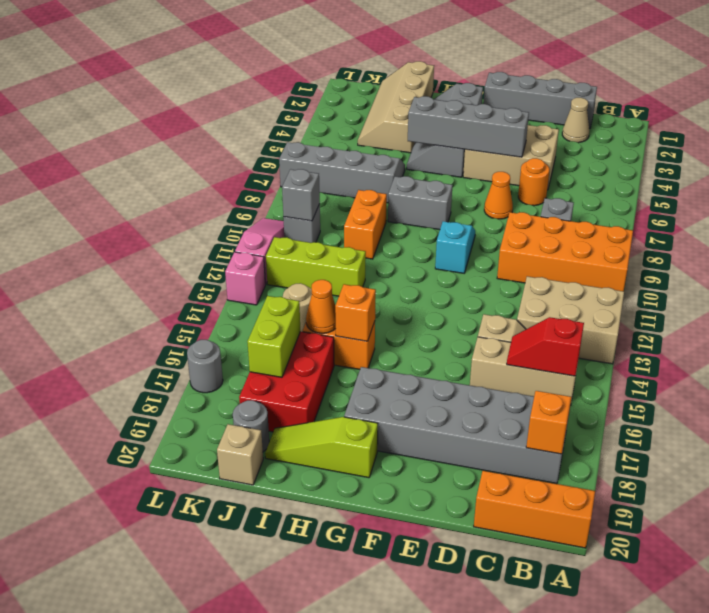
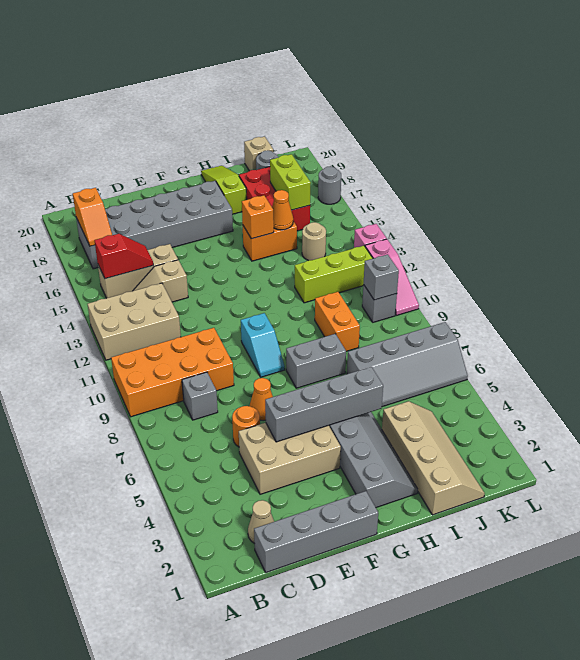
orange brick A20:C20 level 1 -> none
lime slope G19:I19 level 1 top G -> lime slope H18:H20 level 1 top 18

